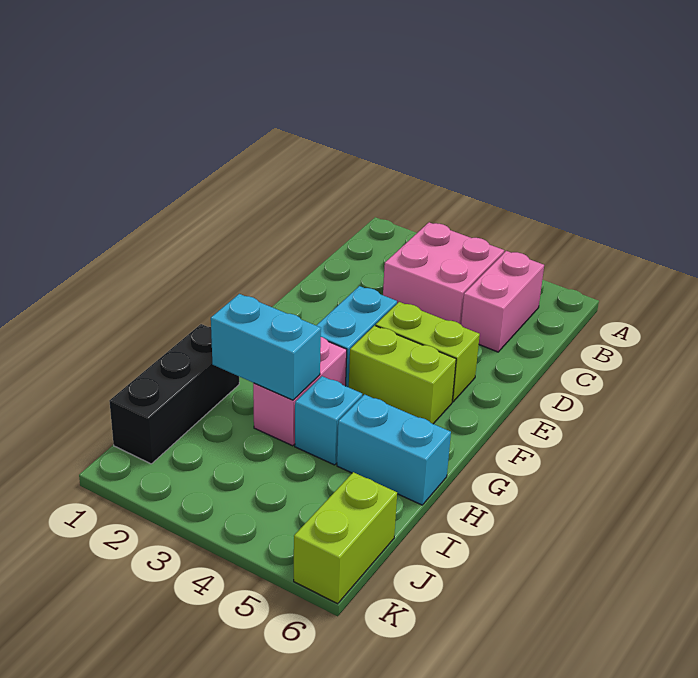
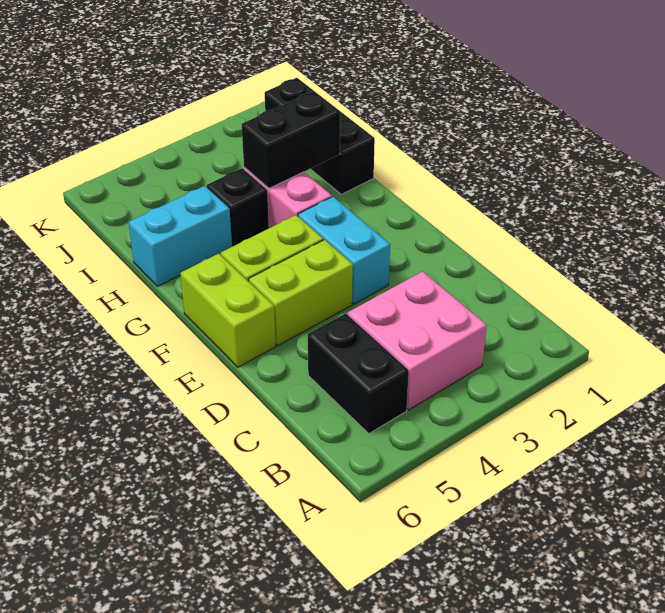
pink brick B5:C5 level 1 -> black brick B5:C5 level 1
cyan brick H2:H3 level 2 -> black brick H2:H3 level 2
cyan brick H4 level 1 -> black brick H4 level 1
lime brick J6:K6 level 1 -> lime brick E6:F6 level 1

